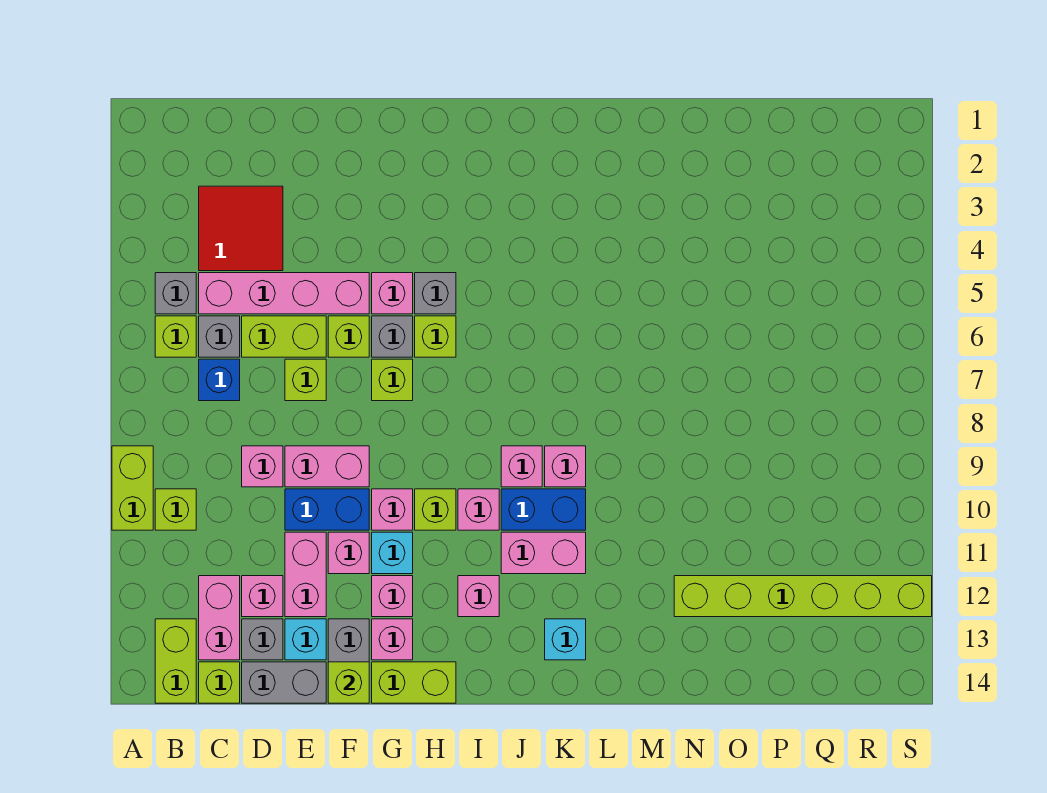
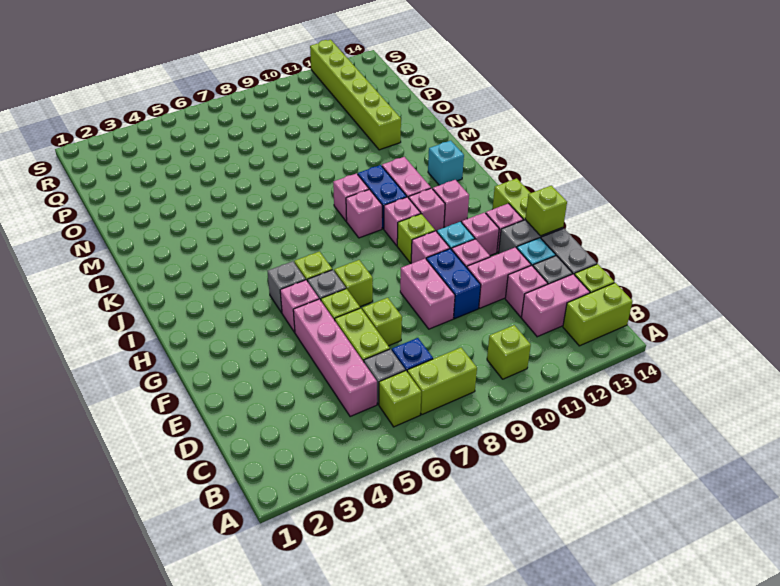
lime brick A9:A10 level 1 -> lime brick B7:B8 level 1
grey brick B5 level 1 -> none
red tile C3:D4 level 1 -> none
pink brick D9 level 1 -> pink brick I11 level 1

